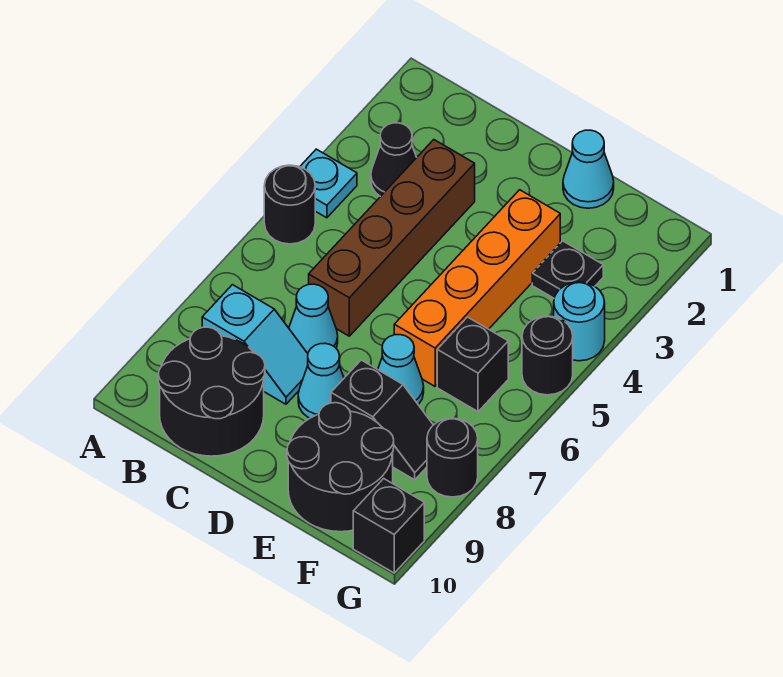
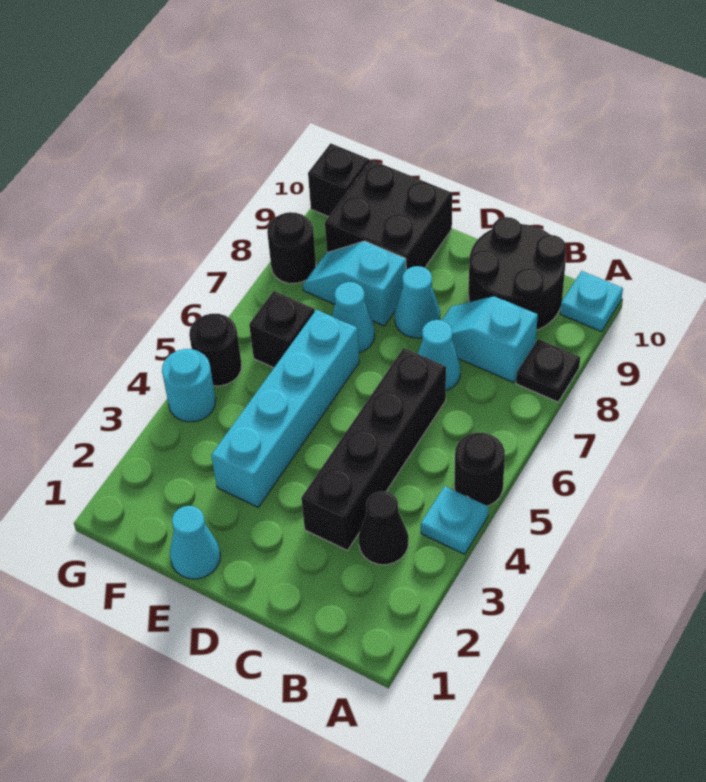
none -> cyan plate A10 level 1
brown brick C3:C6 level 1 -> black brick C3:C6 level 1
orange brick E3:E6 level 1 -> cyan brick E3:E6 level 1
black slope E8:F8 level 1 top E -> cyan slope E8:F8 level 1 top E
black round brick E9:F10 level 1 -> black brick E9:F10 level 1
black plate F3 level 1 -> black plate A8 level 1

